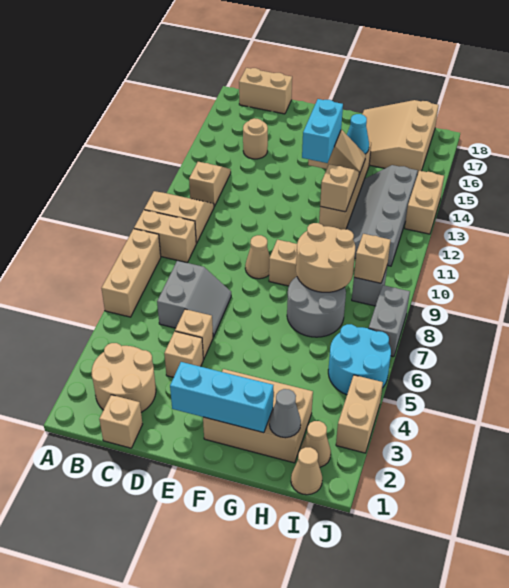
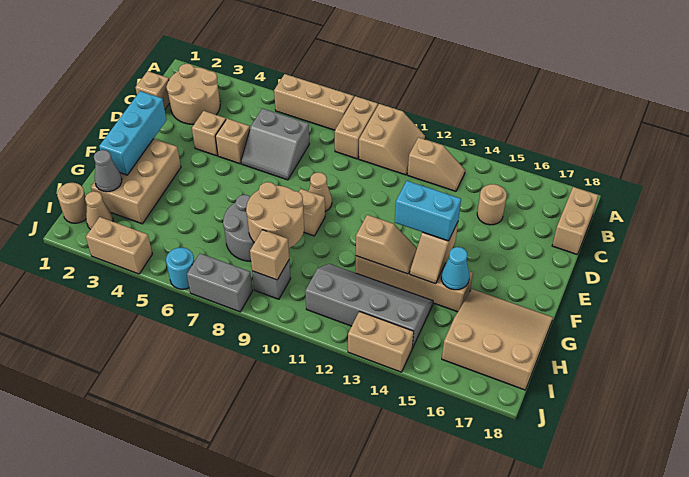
tan cone I1 level 1 -> tan round brick I1 level 1
cyan round brick I5:J6 level 1 -> cyan round brick J6 level 1

